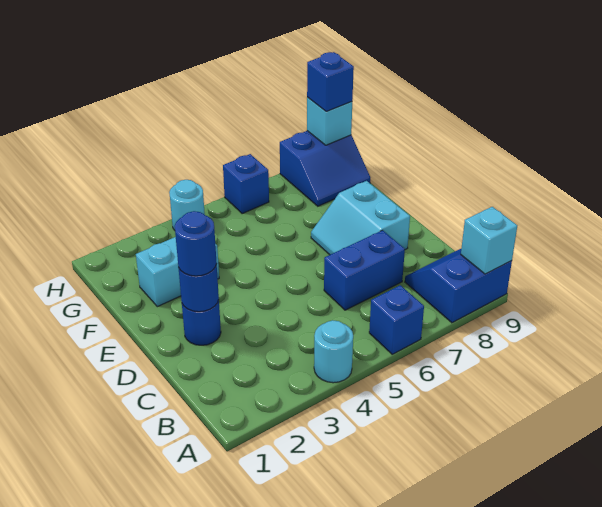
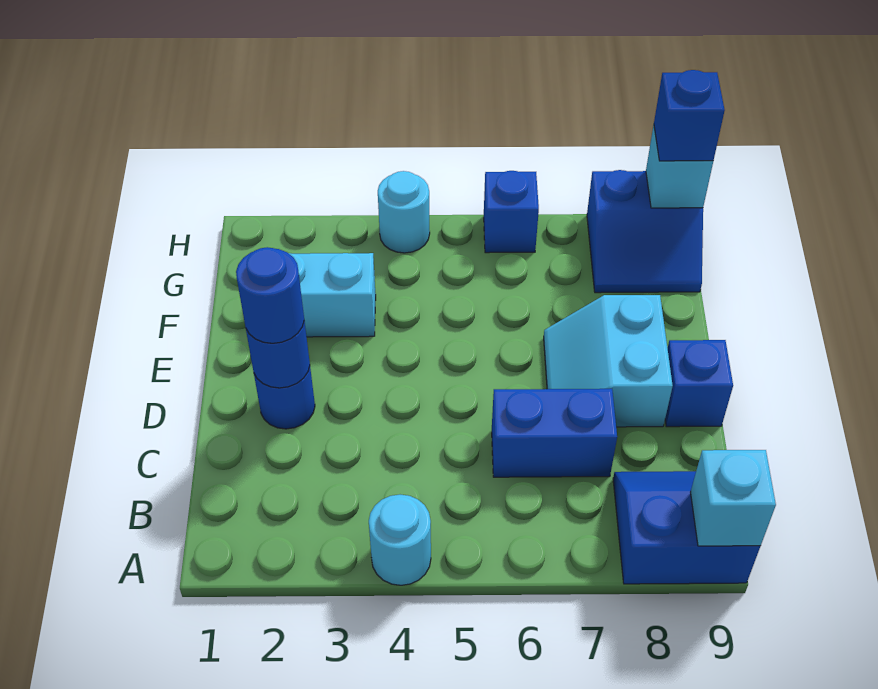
blue brick A6 level 1 -> blue brick D9 level 1

